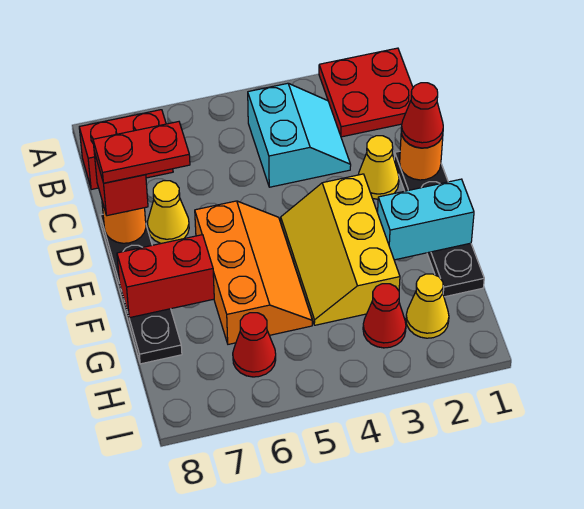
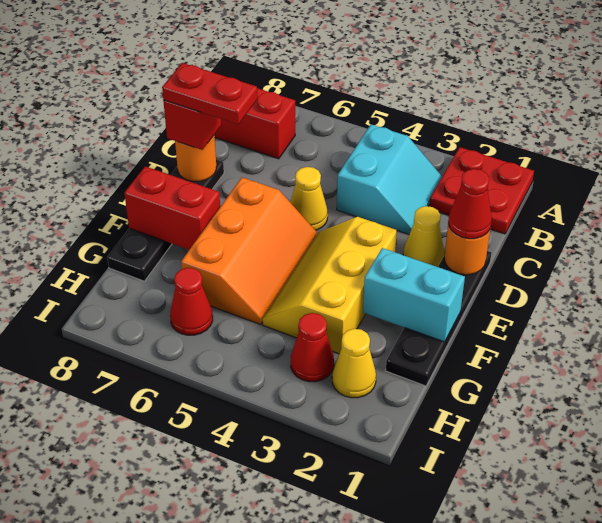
yellow cone D7 level 1 -> yellow cone D5 level 1

